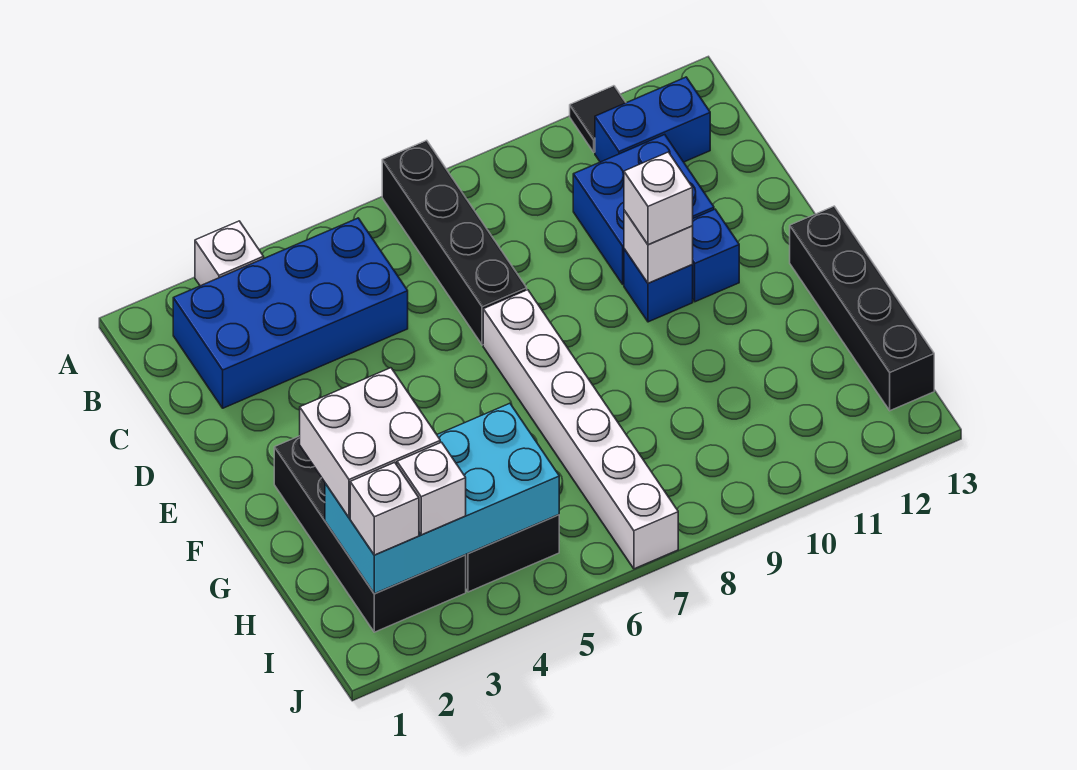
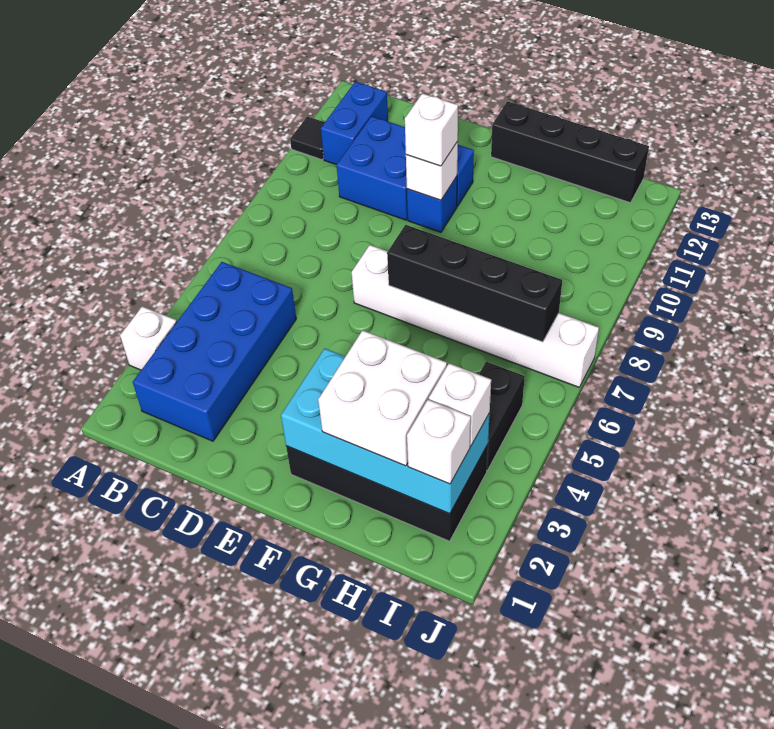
black brick A7:D7 level 1 -> black brick F7:I7 level 2
cyan brick H2:I5 level 2 -> cyan brick F2:I3 level 2

